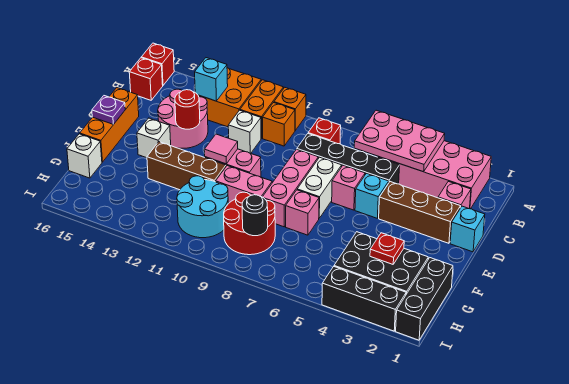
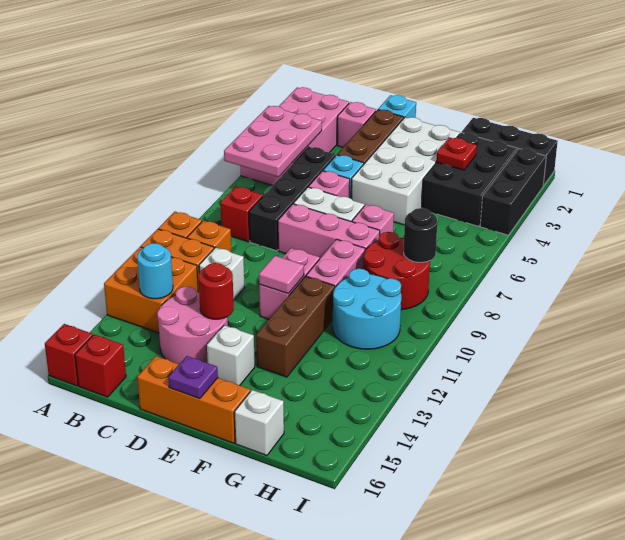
cyan brick B13 level 2 -> cyan round brick B13 level 2
none -> white brick E2:F5 level 1

